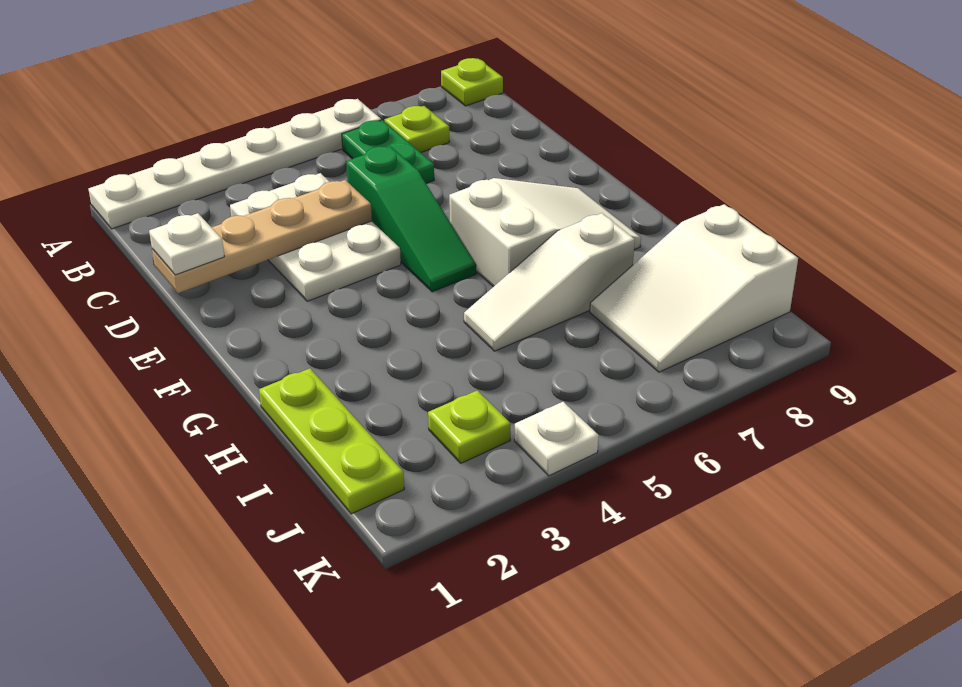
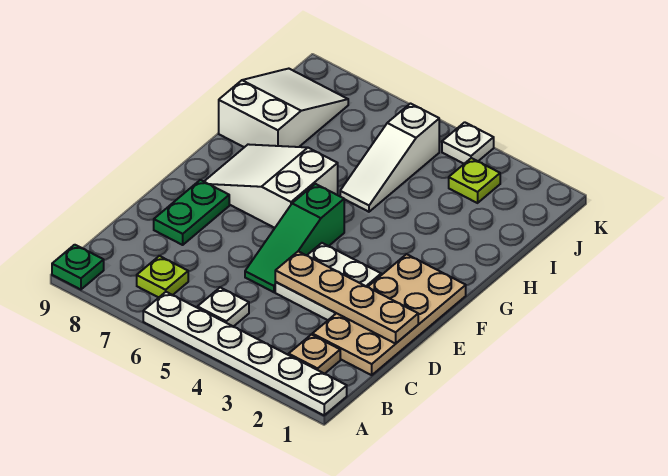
lime plate A9 level 1 -> green plate A9 level 1
none -> tan plate B2 level 1
green plate B6:C6 level 1 -> green plate D8:E8 level 1
none -> tan plate C1:F2 level 1
white plate C3:E4 level 1 -> white plate D3:E4 level 1
white plate D1 level 3 -> white plate B5 level 1
green slope D5:F5 level 1 top D -> green slope D5:F5 level 1 top F
lime plate H1:J1 level 1 -> none
white slope H5:H7 level 1 top 7 -> white slope H5:J5 level 1 top J
white slope I7:J9 level 1 top 9 -> white slope H8:J9 level 1 top H

